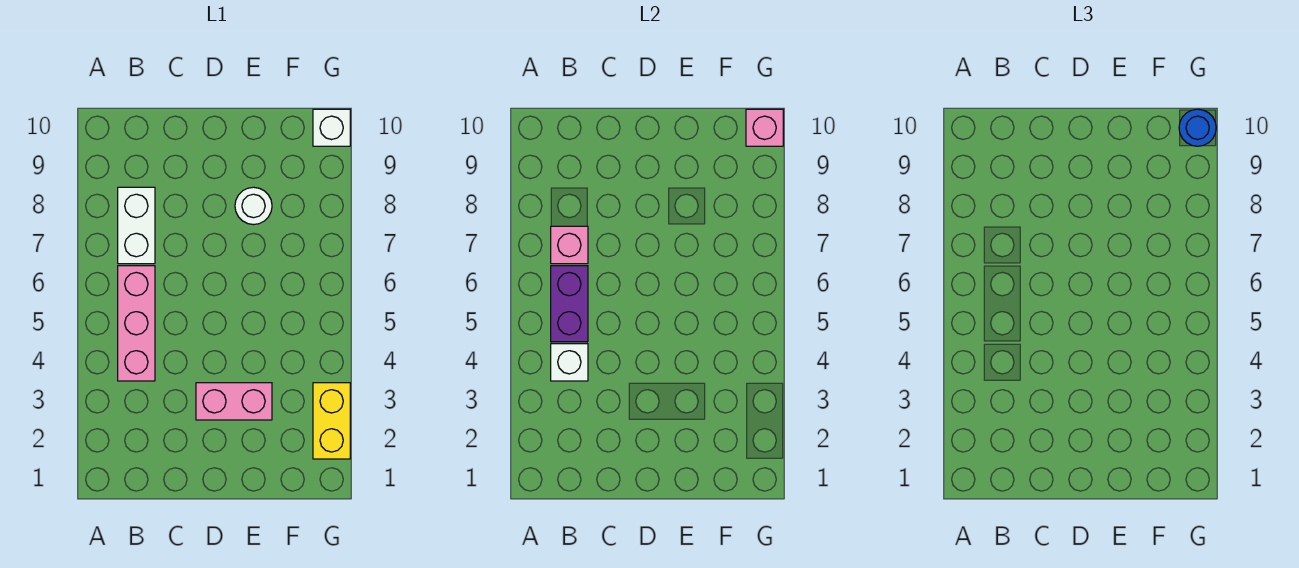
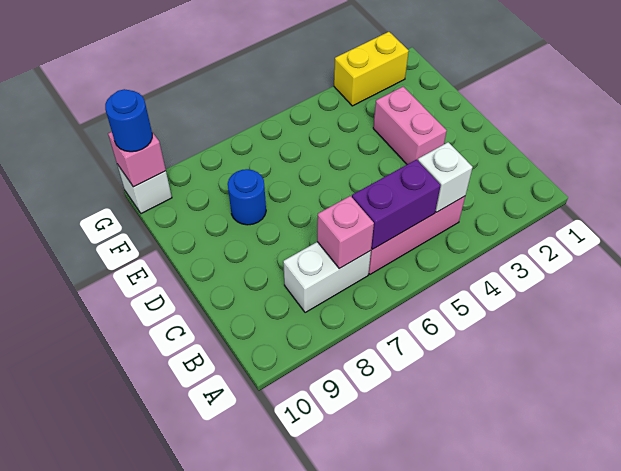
white round brick E8 level 1 -> blue round brick E8 level 1

